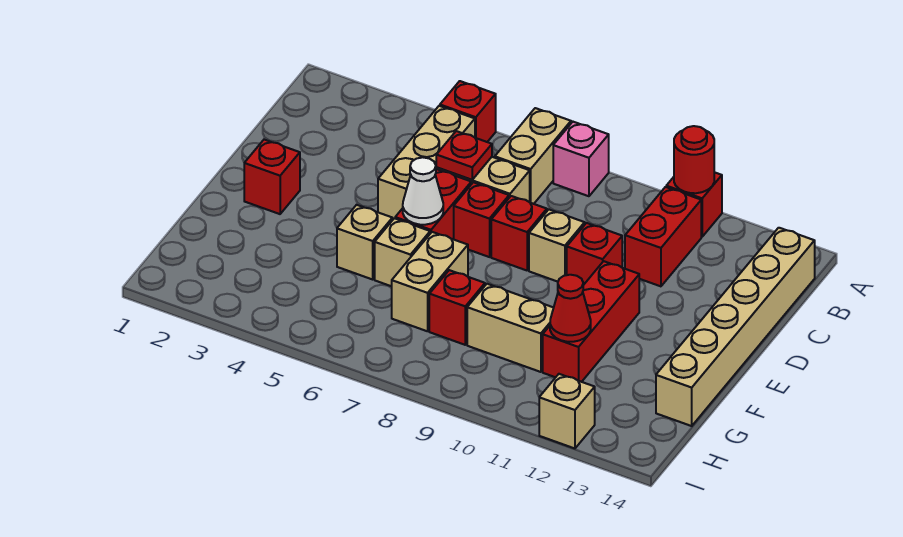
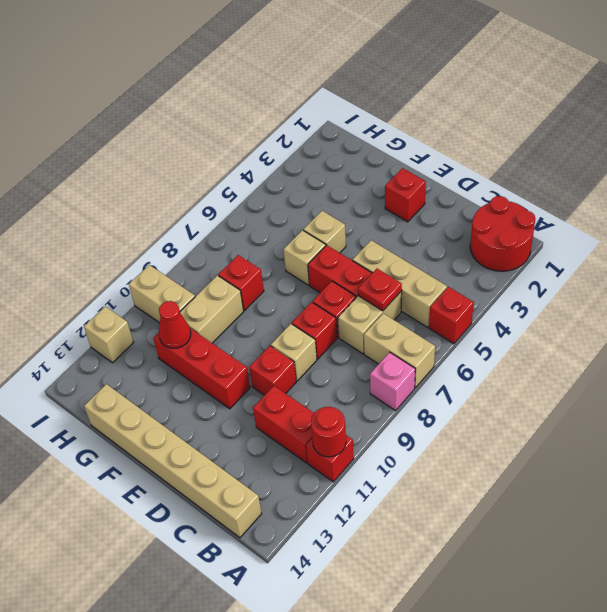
none -> red round brick A1:B2 level 1
white cone E6 level 2 -> none
tan brick F7:G7 level 1 -> tan brick H10:I10 level 1

